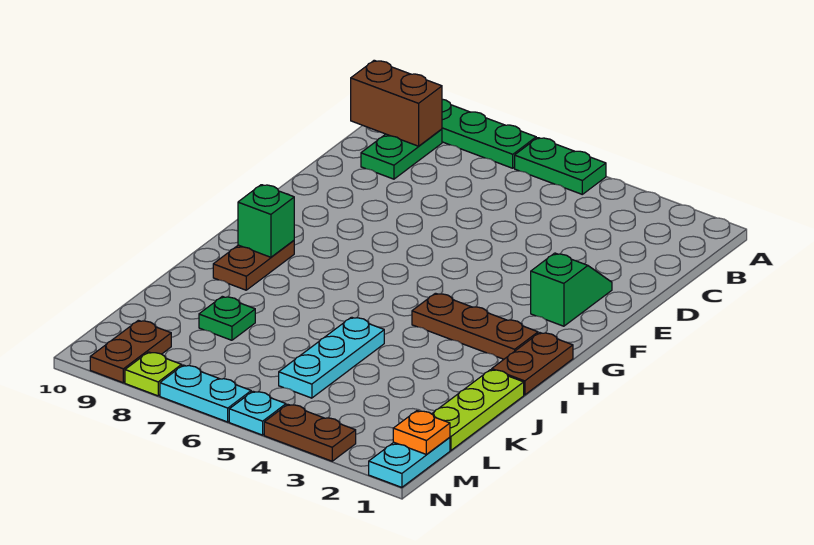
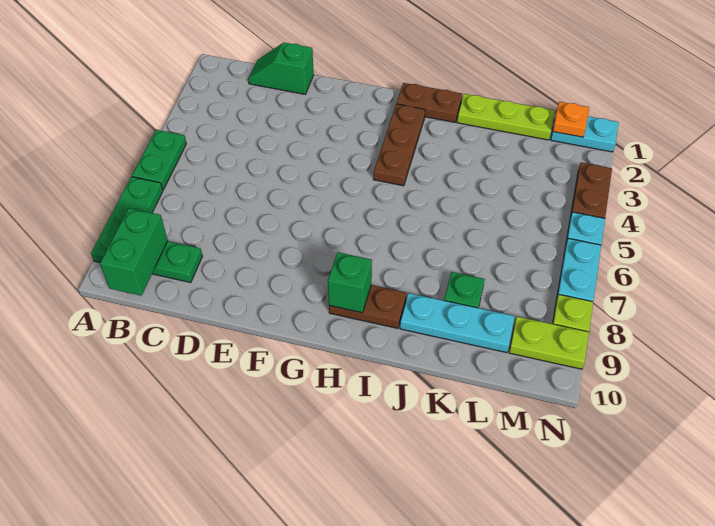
brown brick B9:B10 level 2 -> green brick B9:B10 level 2
green slope E2:F2 level 1 top F -> green slope C1:D1 level 1 top D
cyan plate J5:L5 level 1 -> cyan plate J9:L9 level 1
brown plate M9:N9 level 1 -> lime plate M9:N9 level 1

